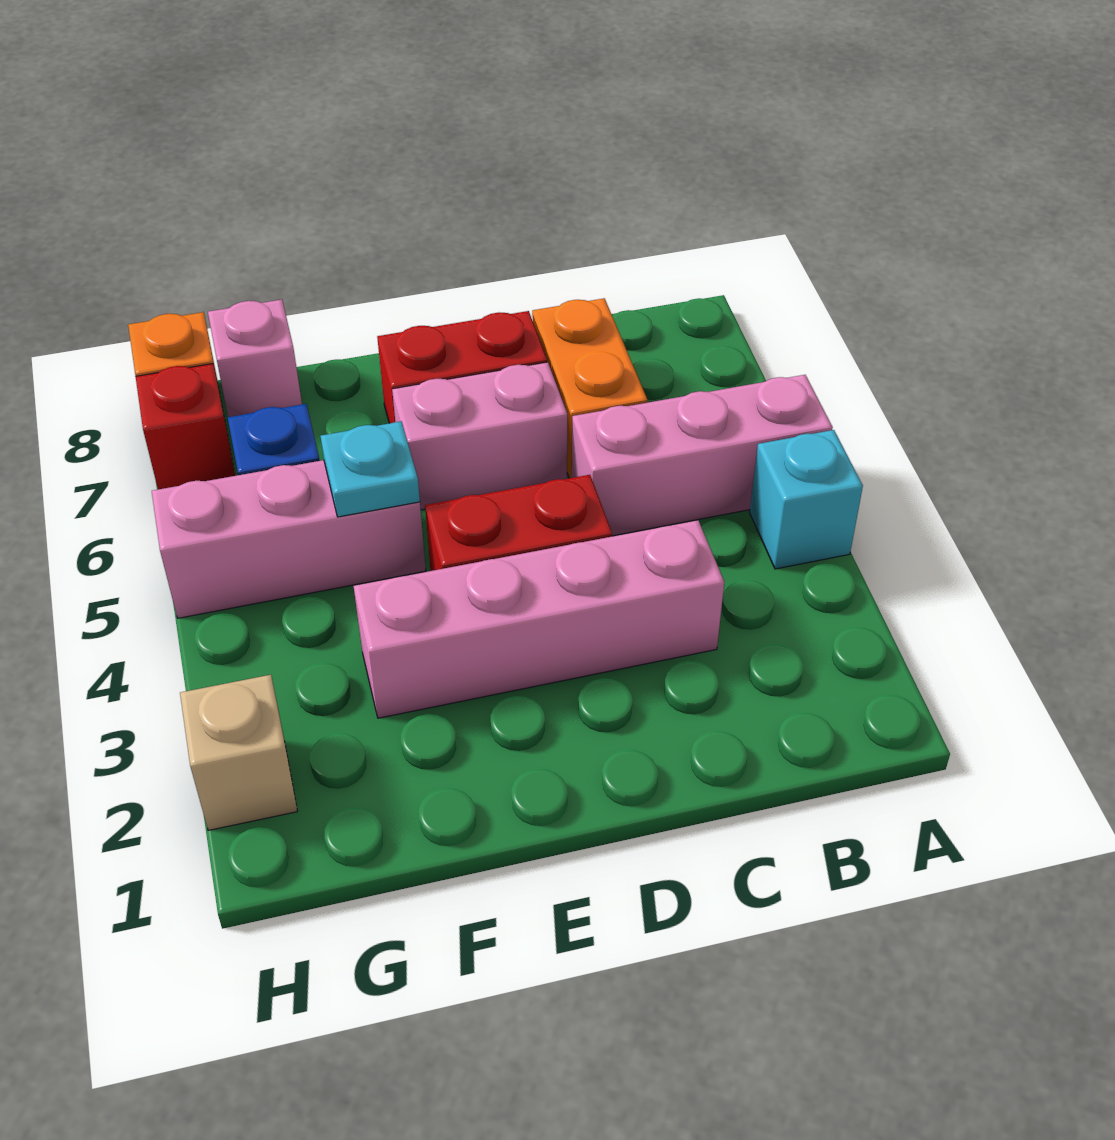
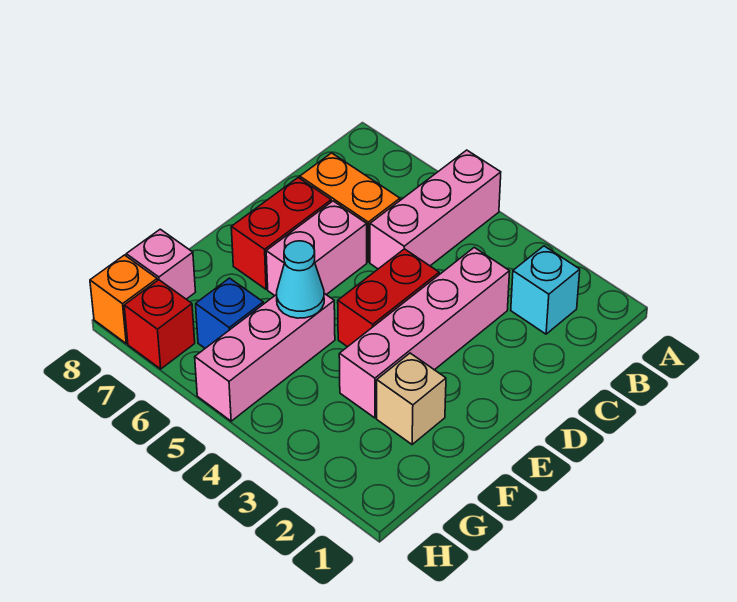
cyan brick A4 level 1 -> cyan brick B2 level 1
cyan plate F5 level 2 -> cyan cone F5 level 2
tan brick H2 level 1 -> tan brick F2 level 1

